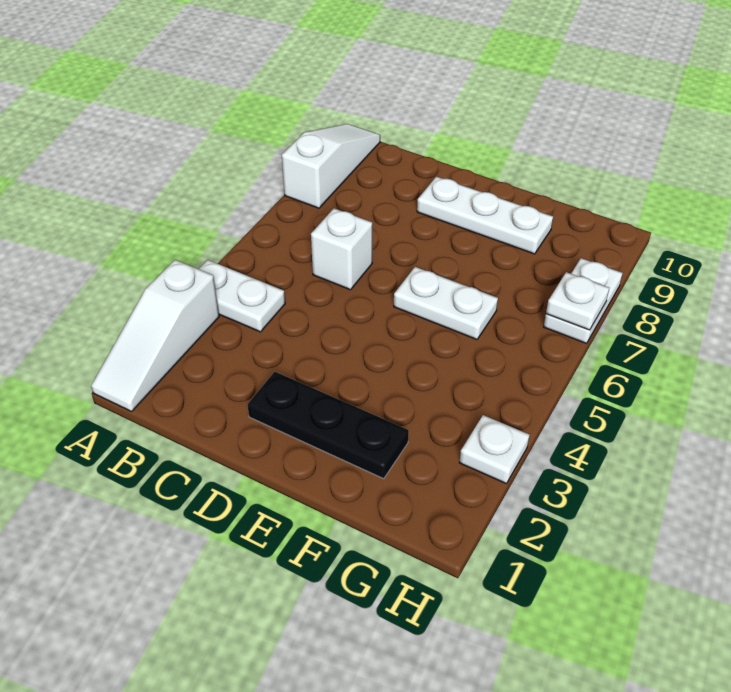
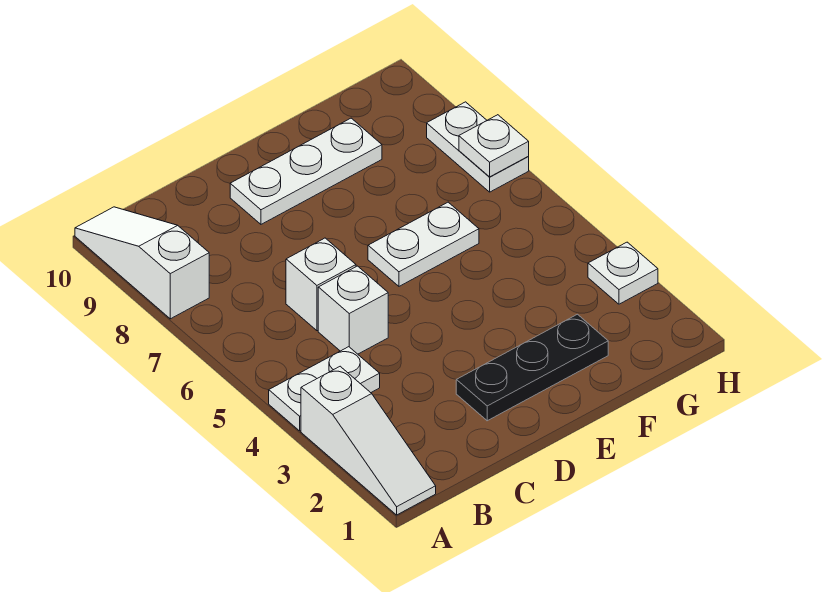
none -> white brick C5 level 1

